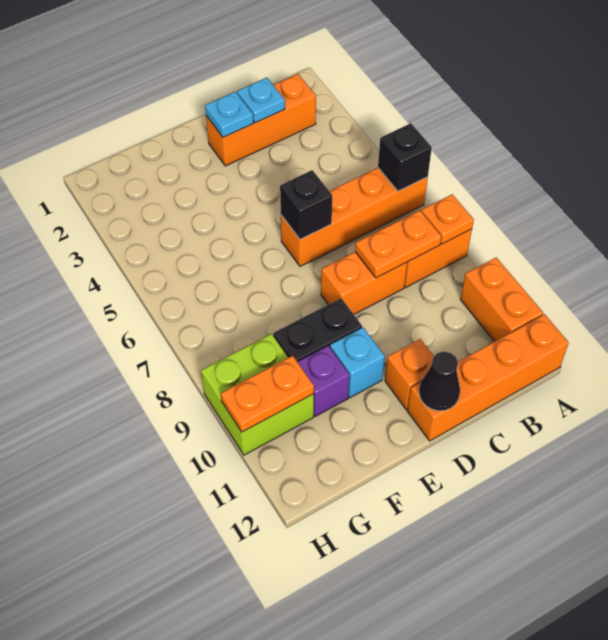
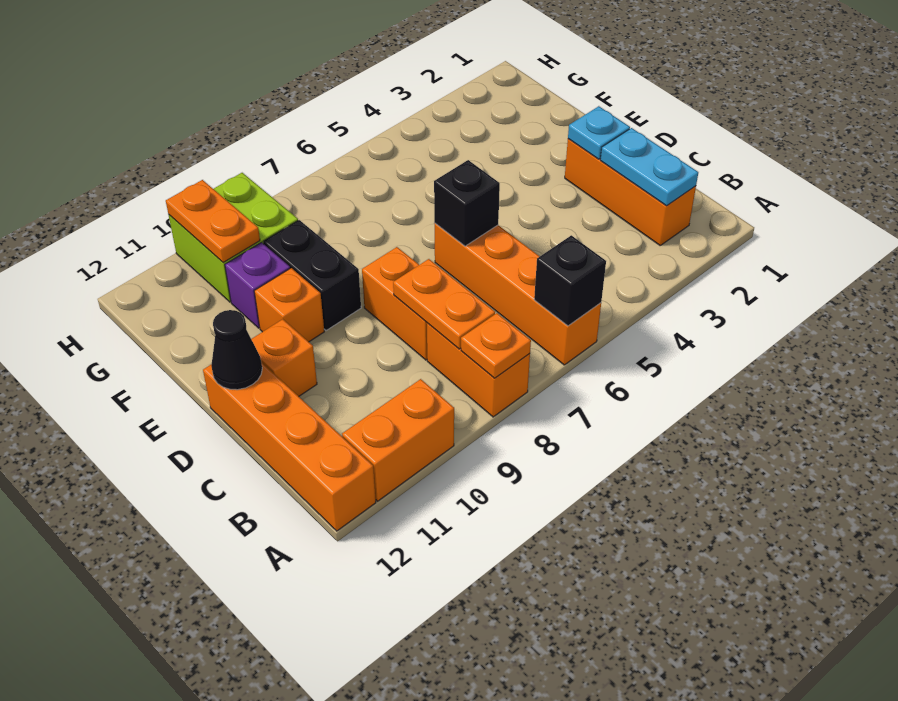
cyan plate C2 level 2 -> cyan plate B2:C2 level 2
cyan brick E10 level 1 -> orange brick E10 level 1

